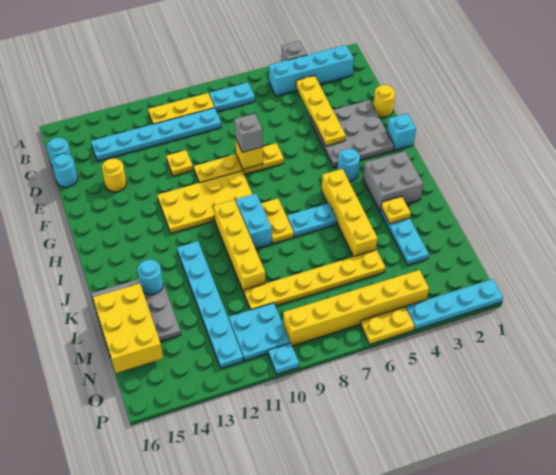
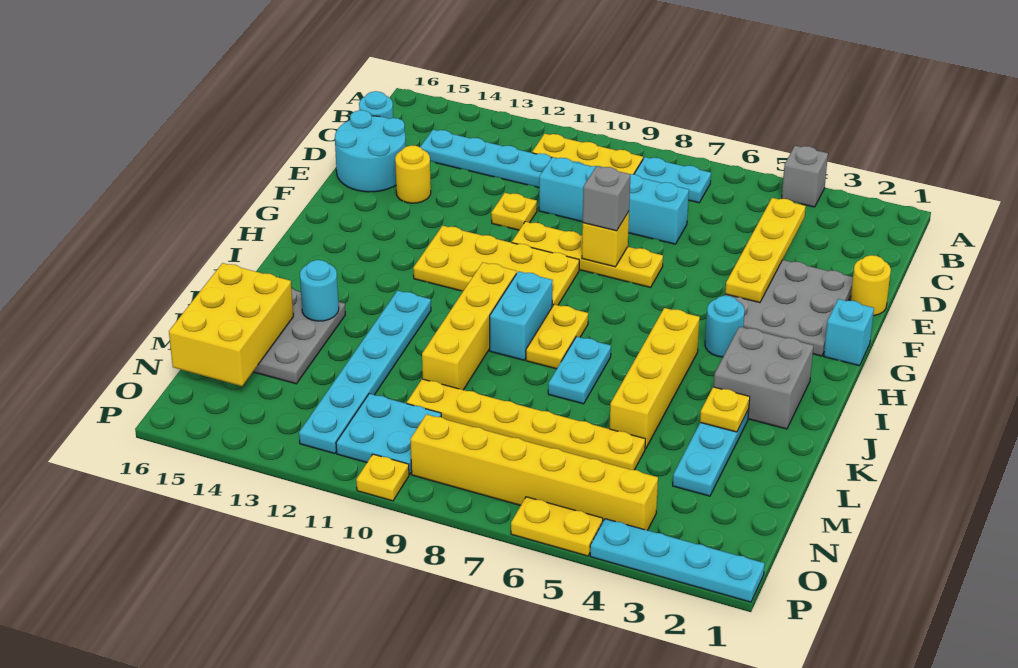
cyan brick B2:B5 level 1 -> cyan brick D7:D10 level 1
cyan round brick D16 level 1 -> cyan round brick D15:E16 level 1
cyan plate J6:J7 level 1 -> cyan plate J7:K7 level 1
cyan plate P10 level 1 -> yellow plate P10 level 1

